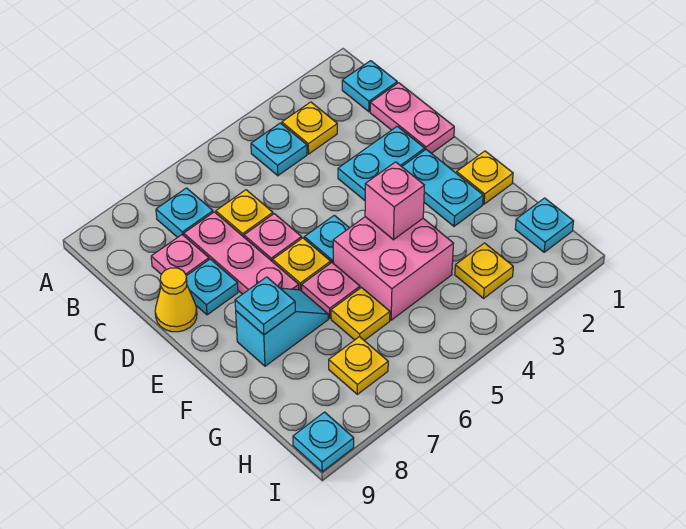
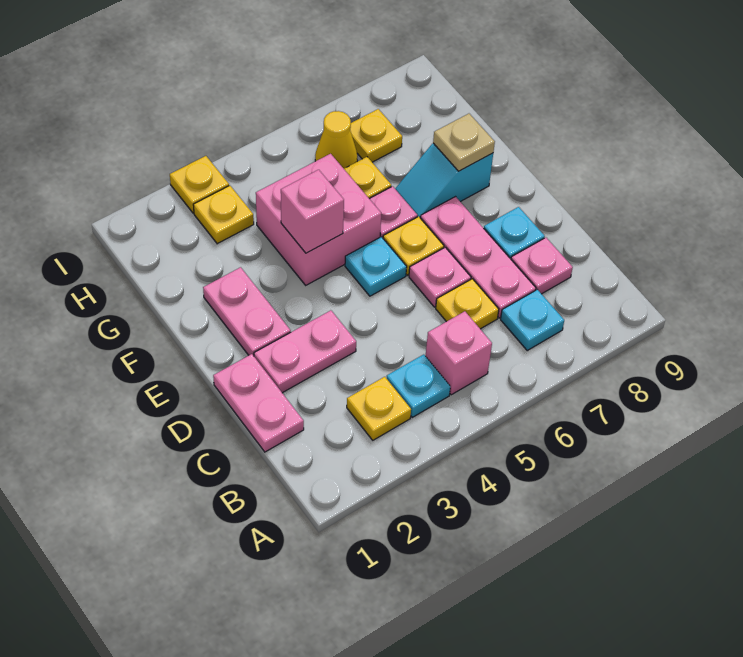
cyan plate B1 level 1 -> none
none -> pink brick B5 level 1
cyan plate D2:D3 level 1 -> pink plate D2:D3 level 1
yellow cone D9 level 1 -> yellow cone H6 level 1
cyan plate E2:F2 level 1 -> pink plate E2:F2 level 1
yellow plate F1 level 1 -> yellow plate I3 level 1
cyan plate F8 level 2 -> tan plate F8 level 2
cyan plate H1 level 1 -> none
cyan plate I9 level 1 -> none

